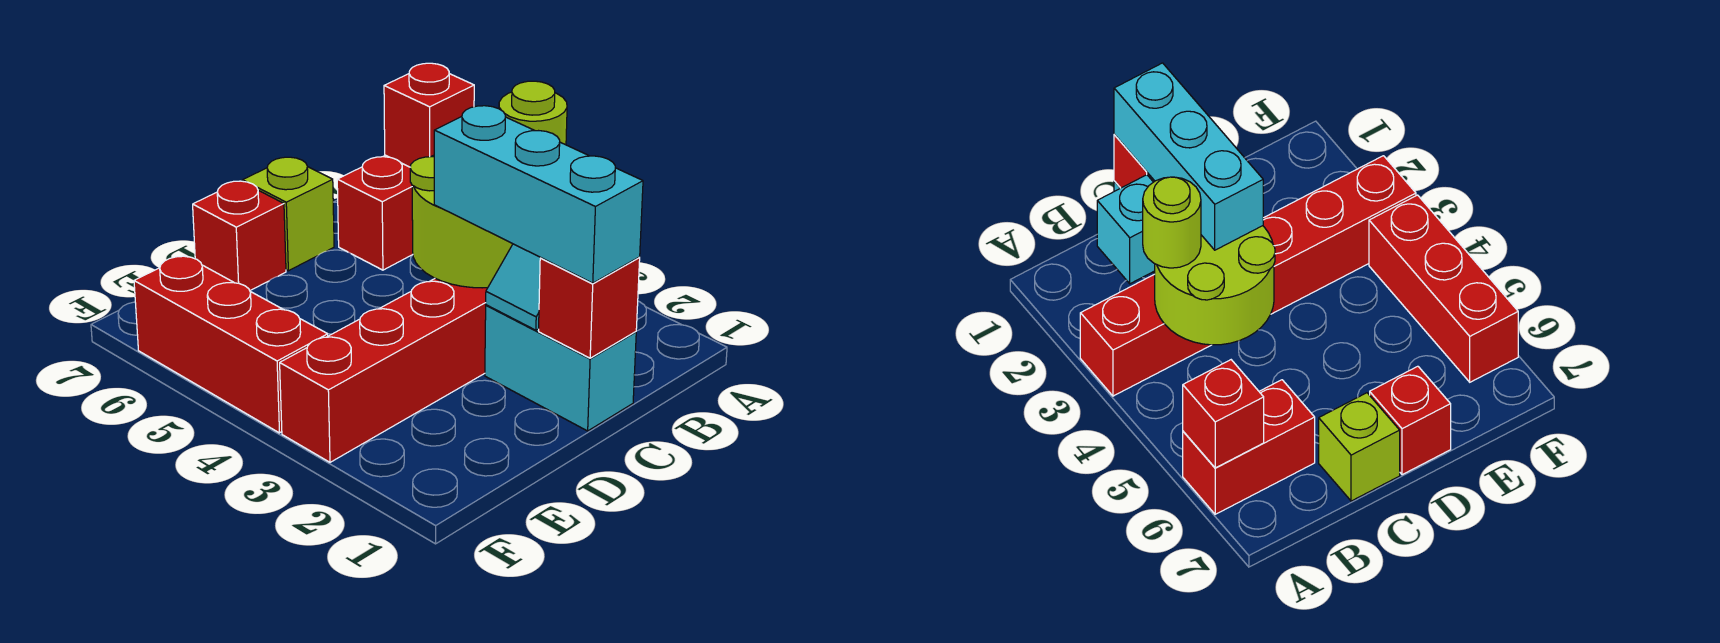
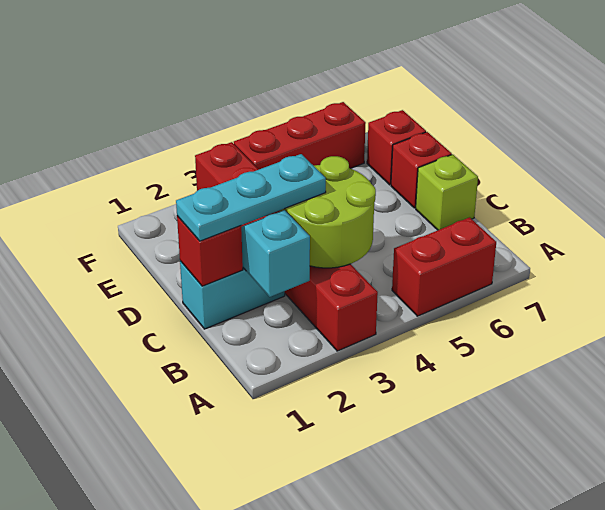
red brick A6:B6 level 1 -> red brick A5:A6 level 1
red brick A6 level 2 -> red brick E7 level 1
lime round brick B3 level 3 -> none
cyan brick C1:C3 level 3 -> cyan plate C1:C3 level 3

